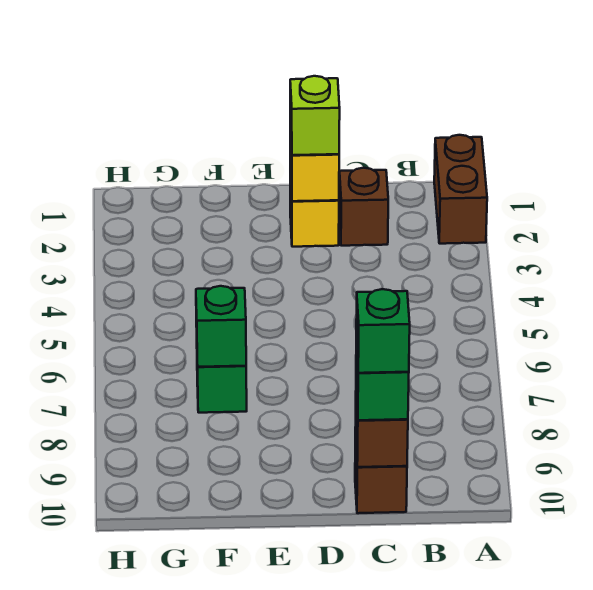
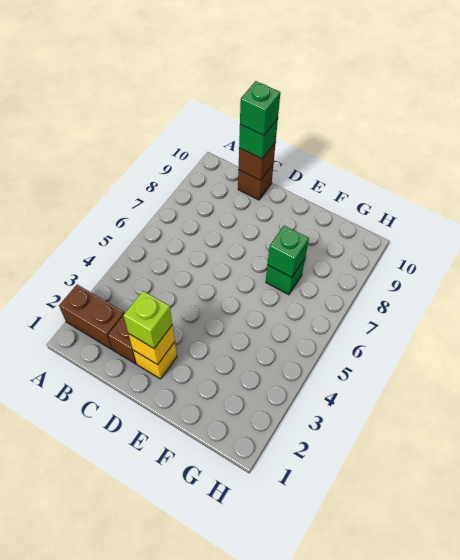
brown brick A1:A2 level 1 -> brown brick A2:B2 level 1

